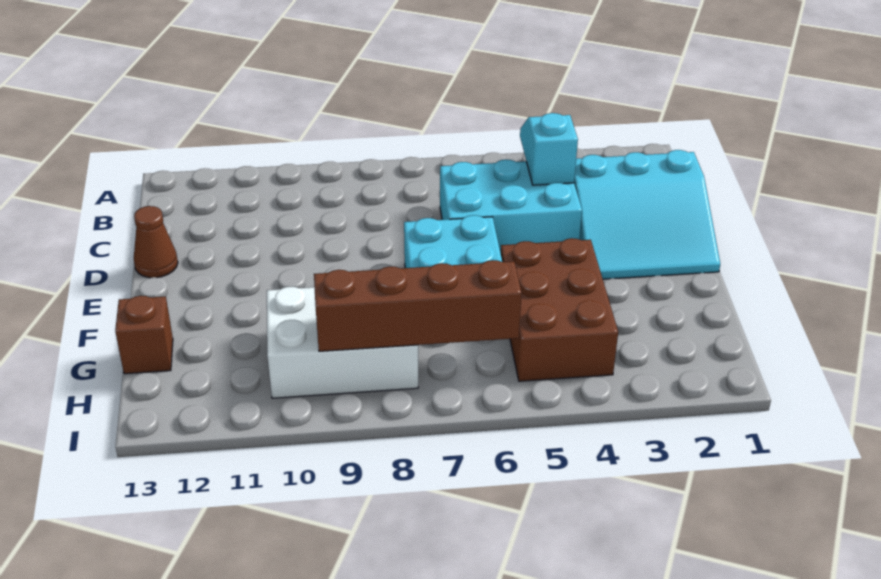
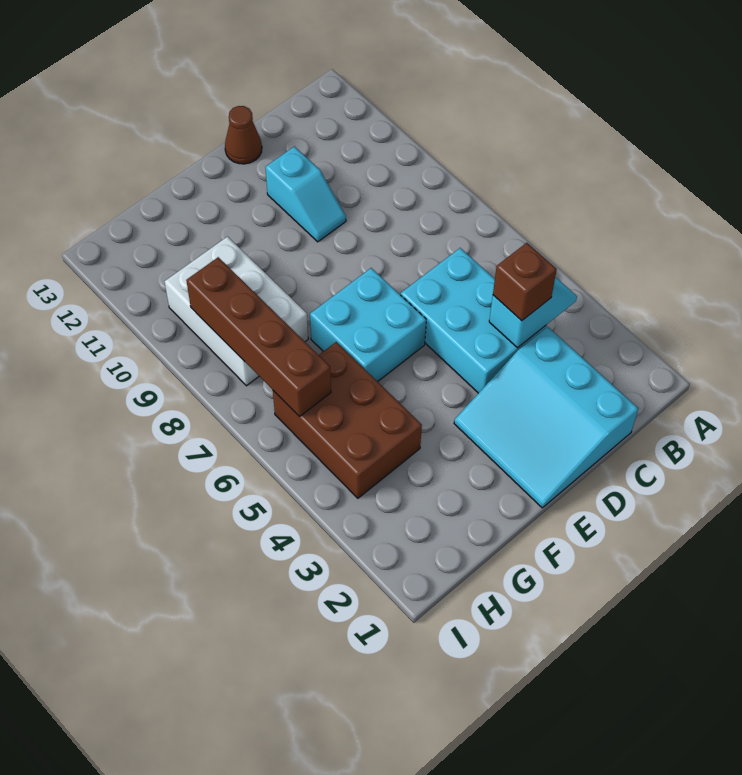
none -> cyan slope D10:D11 level 1 top 11
brown brick F4:H5 level 1 -> brown brick G4:H6 level 1
brown brick G13 level 1 -> brown brick C4 level 3

